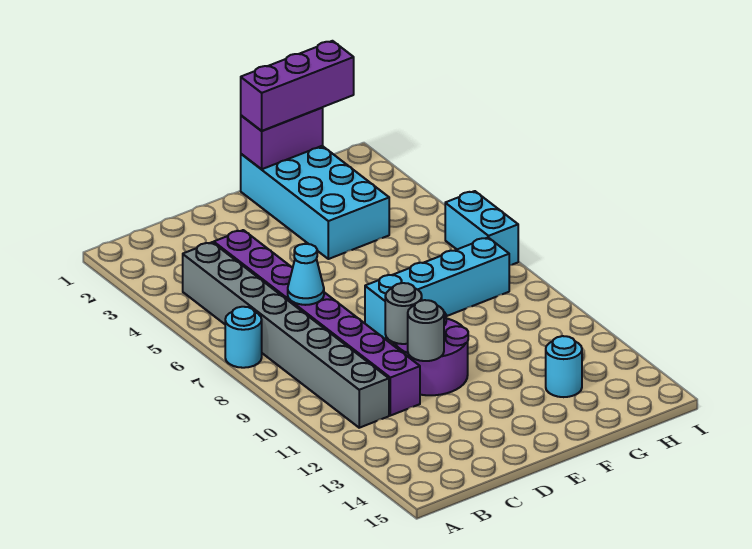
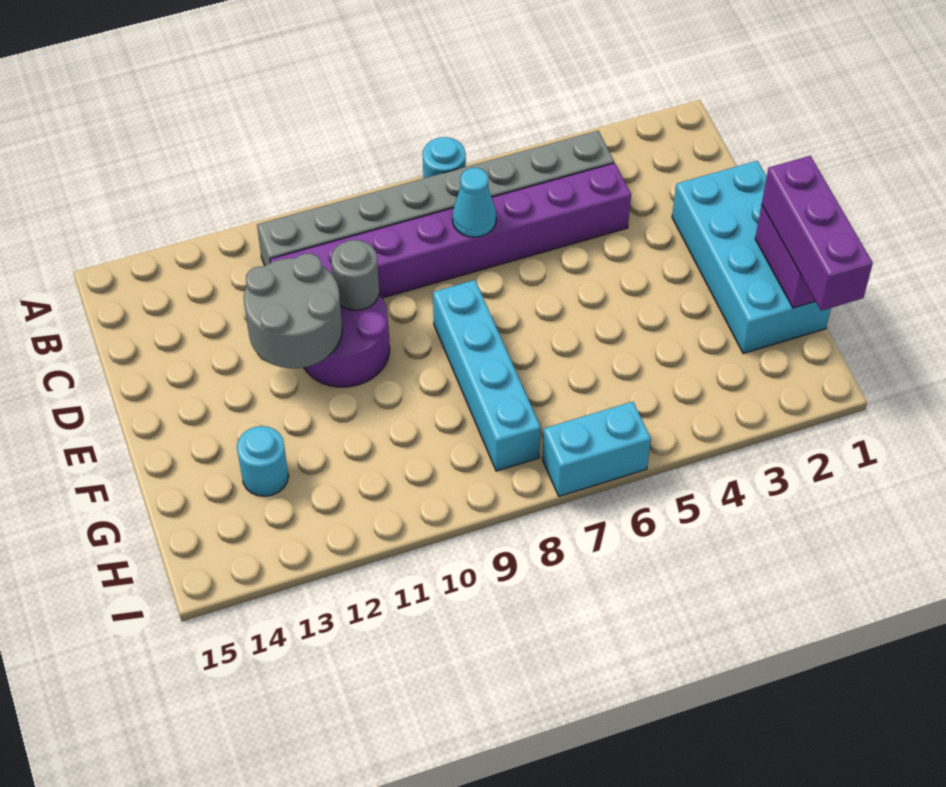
grey round brick D11 level 2 -> grey round brick D11:E12 level 2
cyan brick F1:G4 level 1 -> cyan brick D1:G2 level 1

